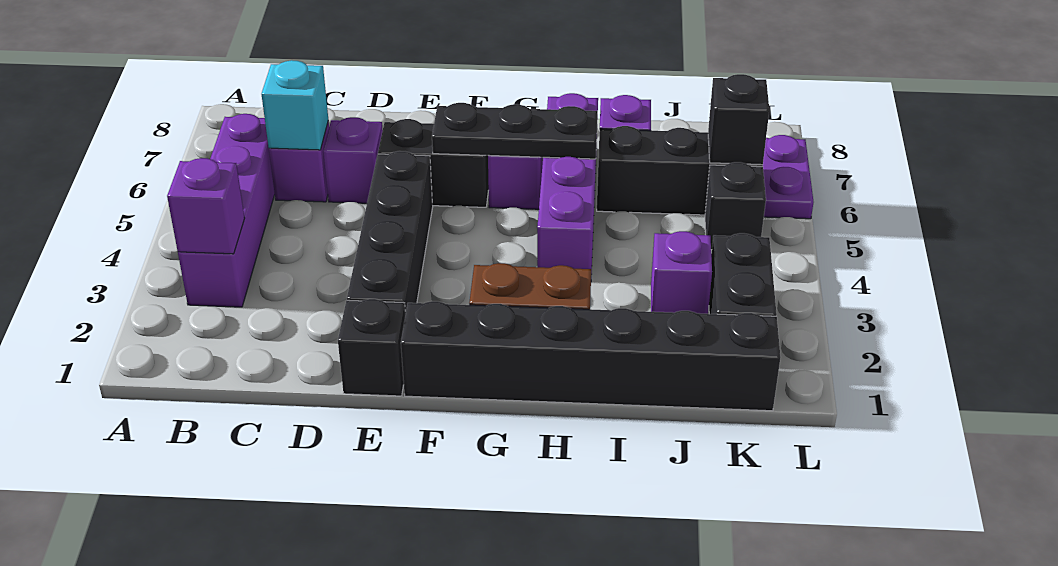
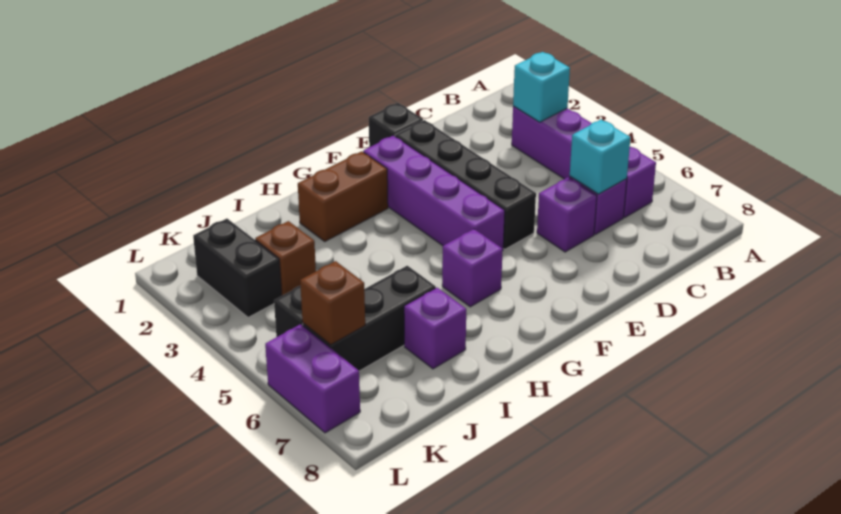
purple brick B3 level 2 -> cyan brick B3 level 2
black brick E6:F6 level 1 -> none
black brick F1:K1 level 1 -> none
black plate F6:H6 level 2 -> none
purple brick H4:H7 level 1 -> purple brick F2:F5 level 1
purple brick J3 level 1 -> brown brick J3 level 1
black brick K6 level 2 -> brown brick K6 level 2
purple plate L6:L7 level 1 -> purple brick L6:L7 level 1

